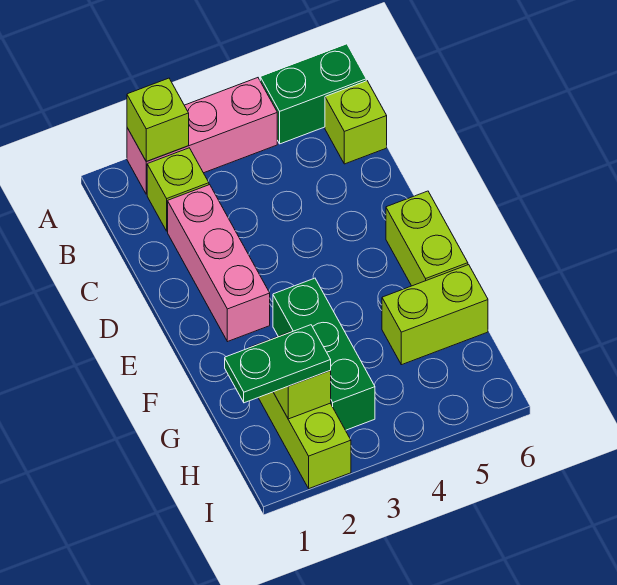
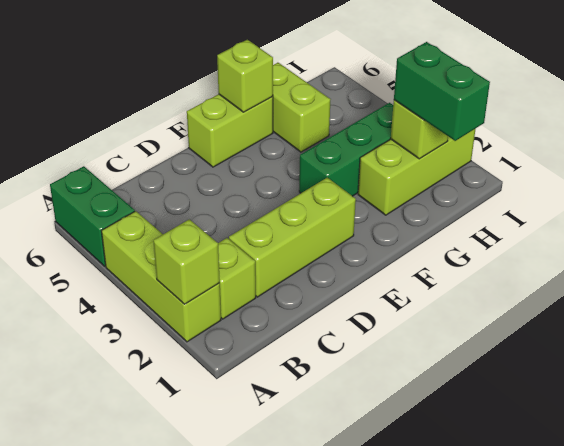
pink brick A2:A4 level 1 -> lime brick A2:A4 level 1
lime brick B6 level 1 -> lime brick F6 level 2
pink brick C2:E2 level 1 -> lime brick C2:E2 level 1
green plate H1:H2 level 3 -> green brick H1:H2 level 3

